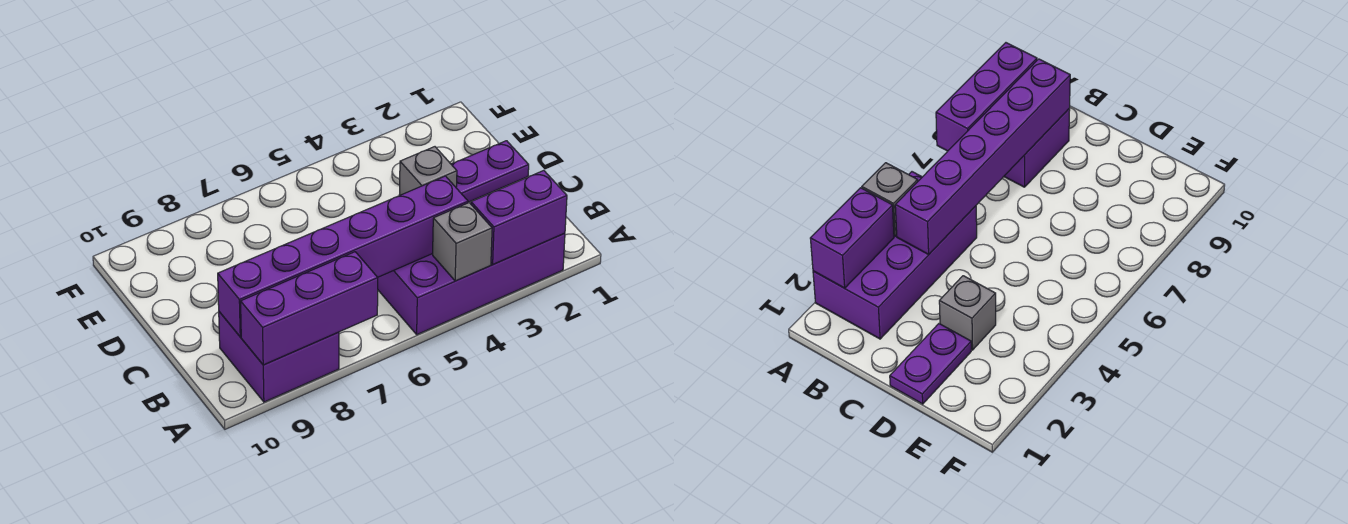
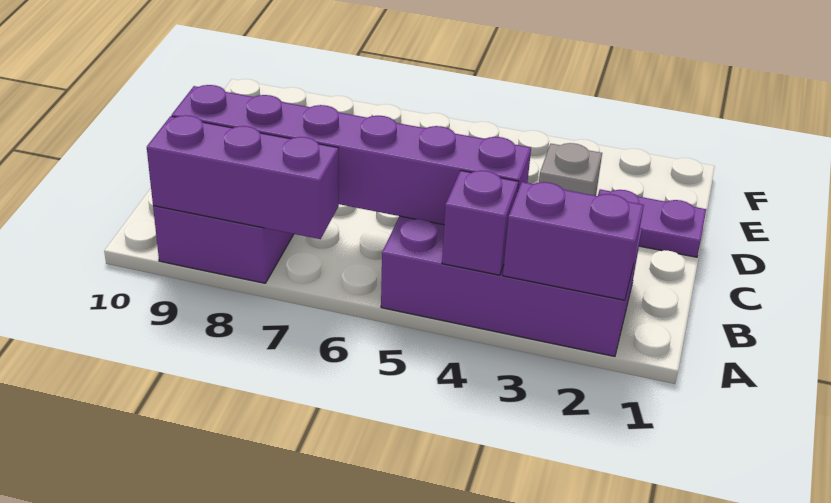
grey brick A4 level 2 -> purple brick A4 level 2

